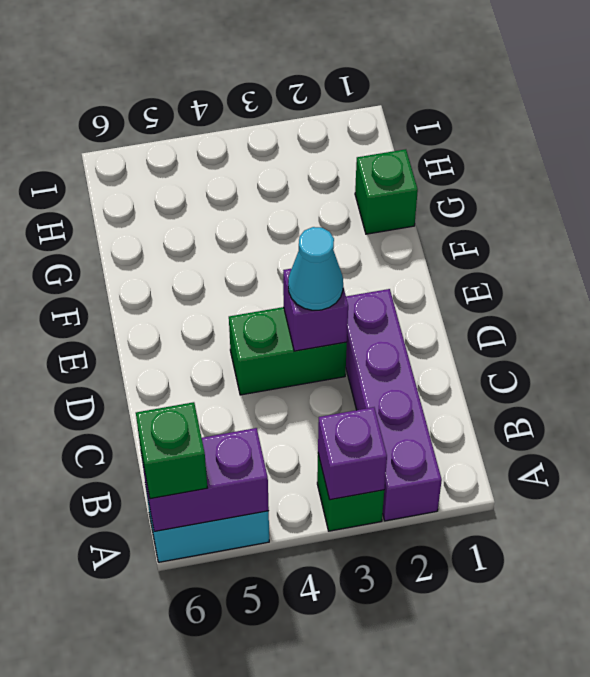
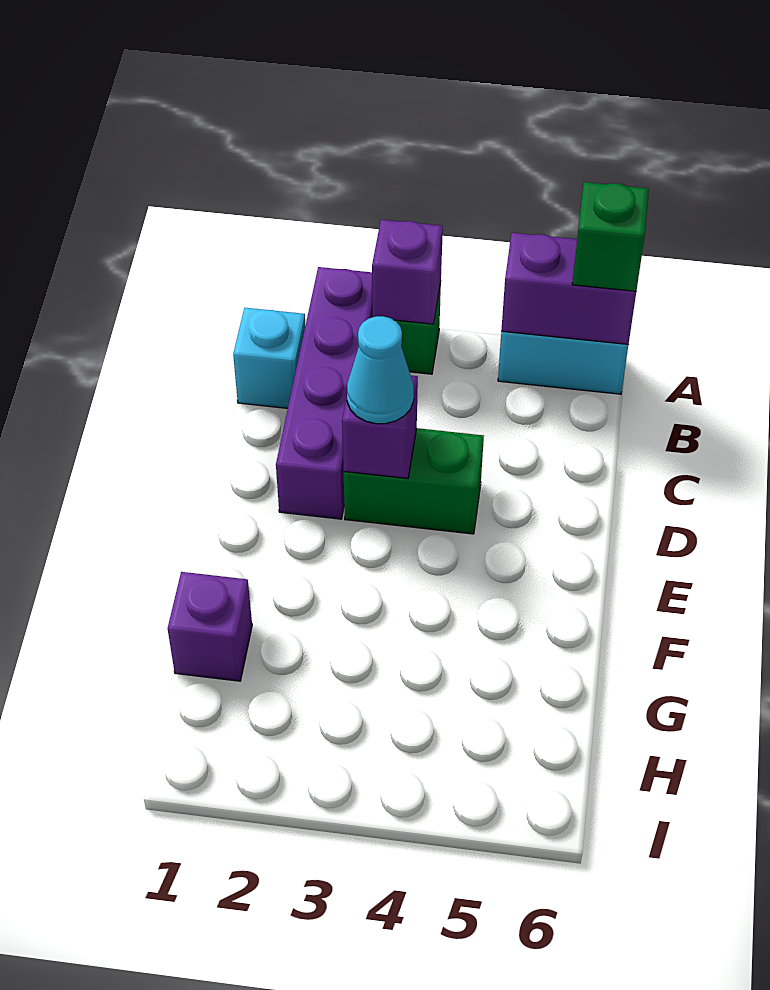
none -> cyan brick B1 level 1
green brick G1 level 1 -> purple brick G1 level 1

